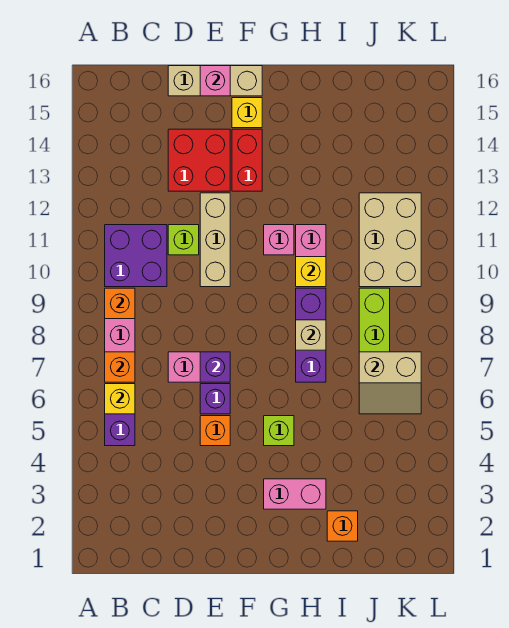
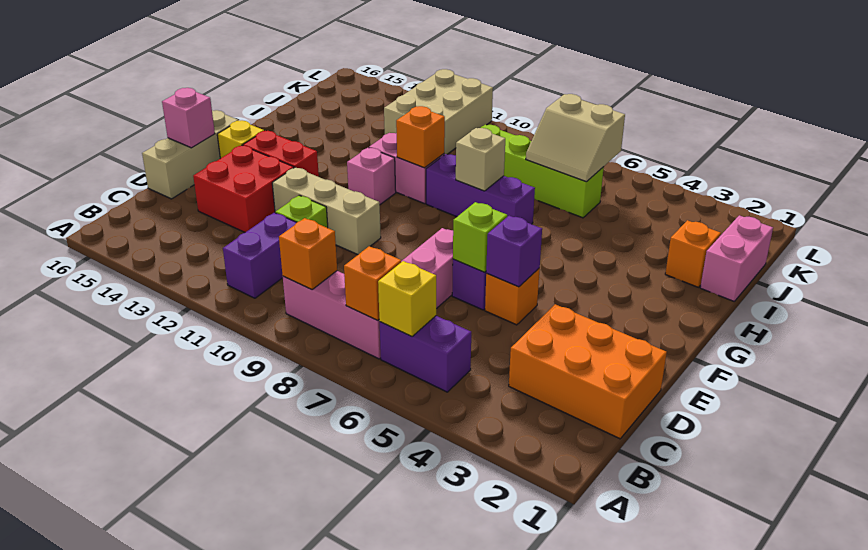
purple brick B10:C11 level 1 -> purple brick B11:C11 level 1
none -> orange brick C1:D3 level 1
purple brick E7 level 2 -> purple brick E5 level 2
pink brick G3:H3 level 1 -> pink brick I1:J1 level 1
lime brick G5 level 1 -> lime brick E6 level 2
yellow brick H10 level 2 -> orange brick H10 level 2
tan slope J6:K7 level 2 top 7 -> tan slope J6:K7 level 2 top K
tan brick J10:K12 level 1 -> tan brick J11:L12 level 1

